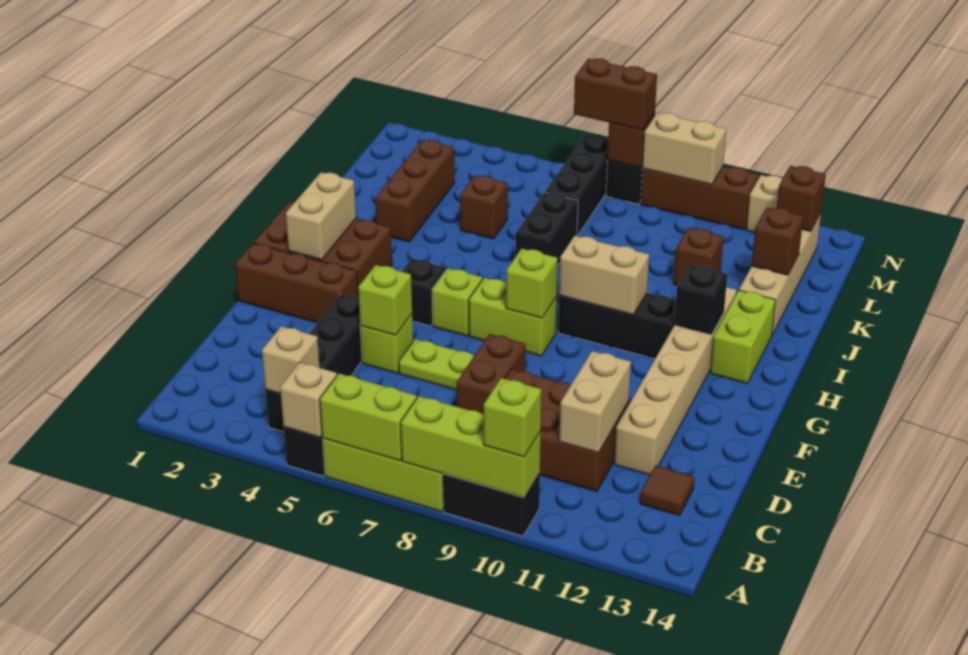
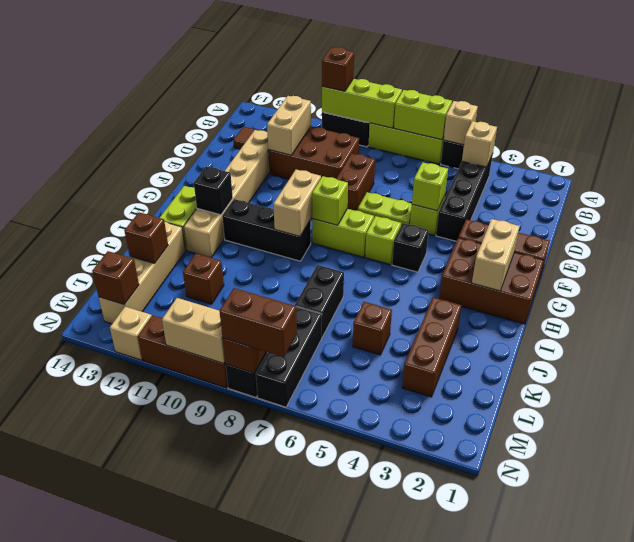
lime brick A10 level 3 -> brown brick A10 level 3
tan brick H9:H10 level 2 -> tan brick G9:H9 level 2

